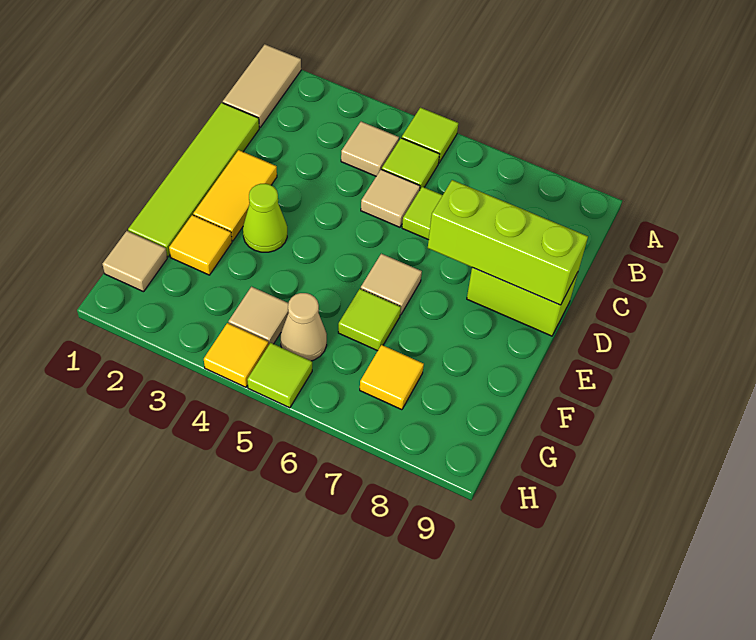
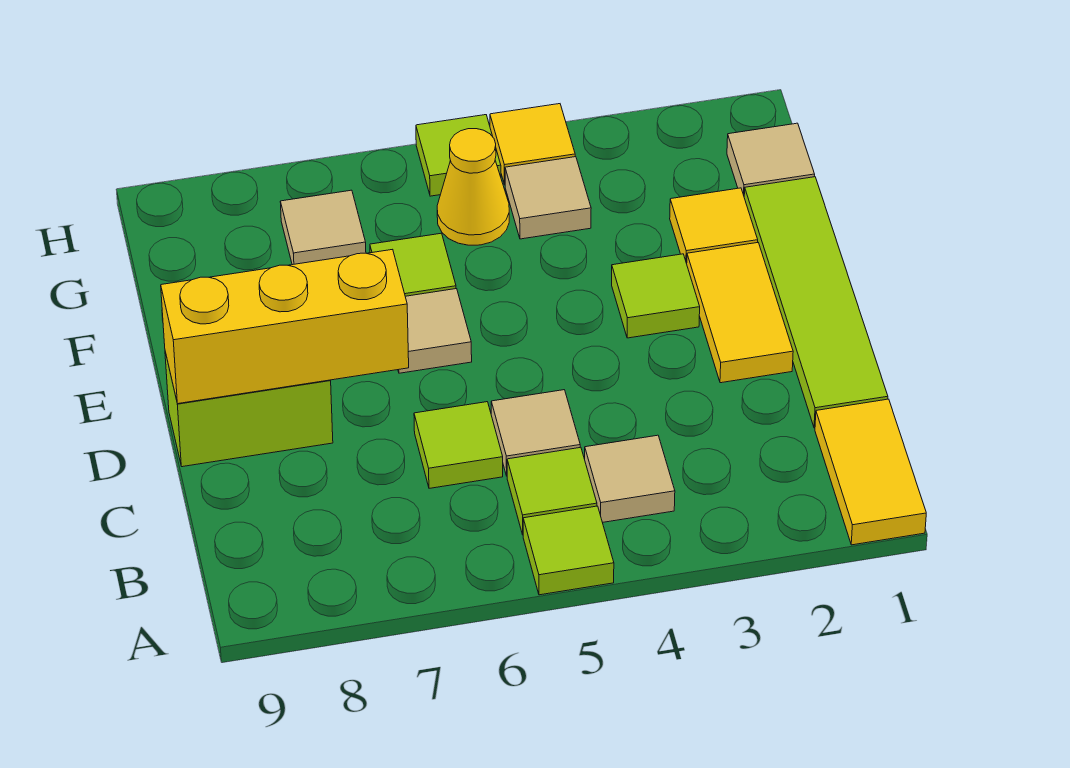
tan tile A1:B1 level 1 -> yellow tile A1:B1 level 1
lime brick D7:D9 level 2 -> yellow brick D7:D9 level 2
lime cone E3 level 1 -> lime tile E3 level 1
tan cone G5 level 1 -> yellow cone G5 level 1
yellow tile G7 level 1 -> tan tile G7 level 1

